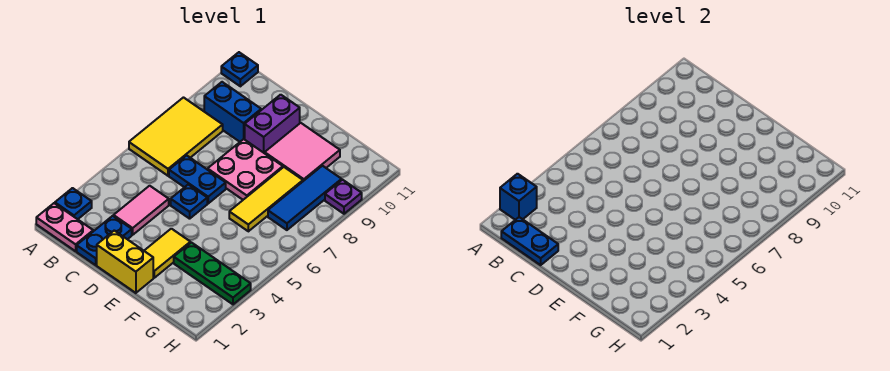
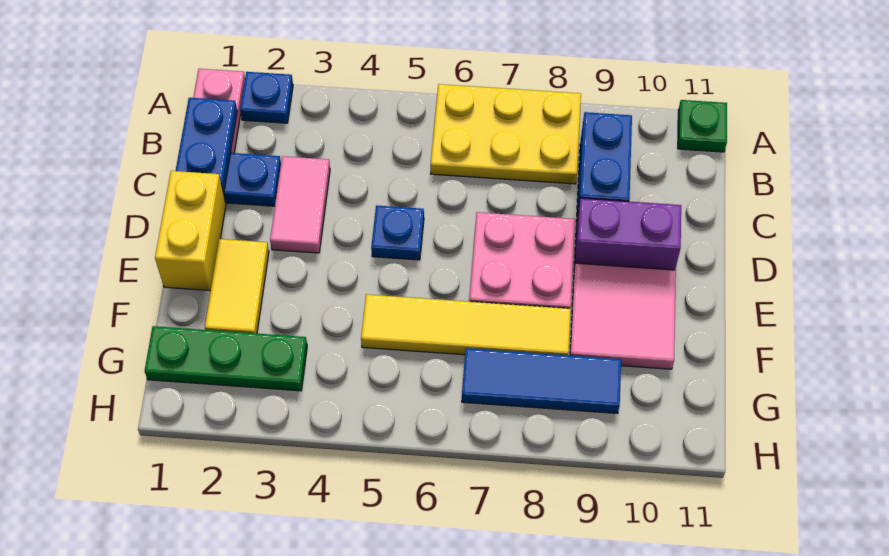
blue brick A2 level 2 -> none
yellow tile A6:B8 level 1 -> yellow plate A6:B8 level 1
blue plate A11 level 1 -> green plate A11 level 1
pink tile C3:C4 level 1 -> pink tile C3:D3 level 1
blue plate C6:D6 level 1 -> none
yellow tile E2:E3 level 1 -> yellow tile E2:F2 level 1
green plate F3:H3 level 1 -> green plate G1:G3 level 1
yellow tile F6:F8 level 1 -> yellow tile F5:F8 level 1
purple plate H9 level 1 -> none

